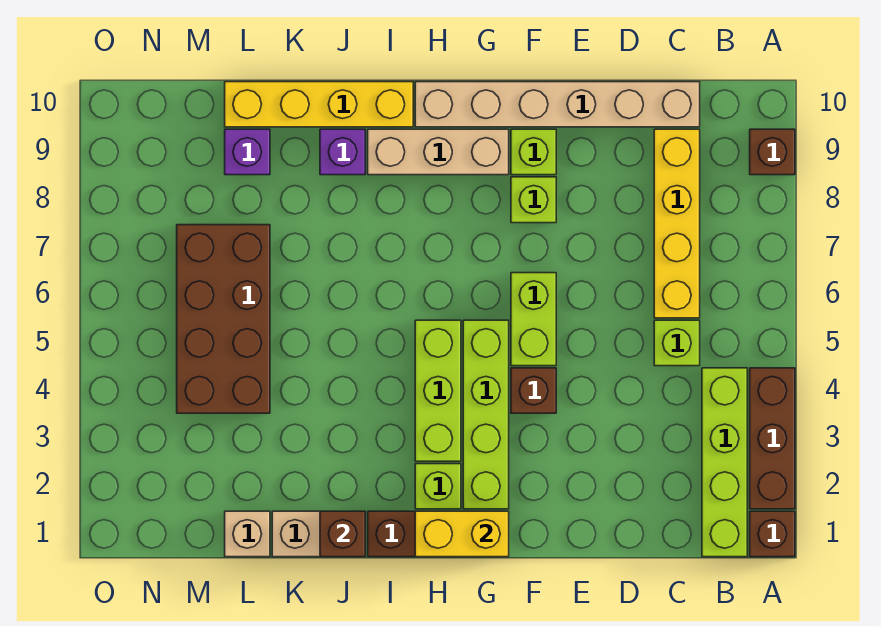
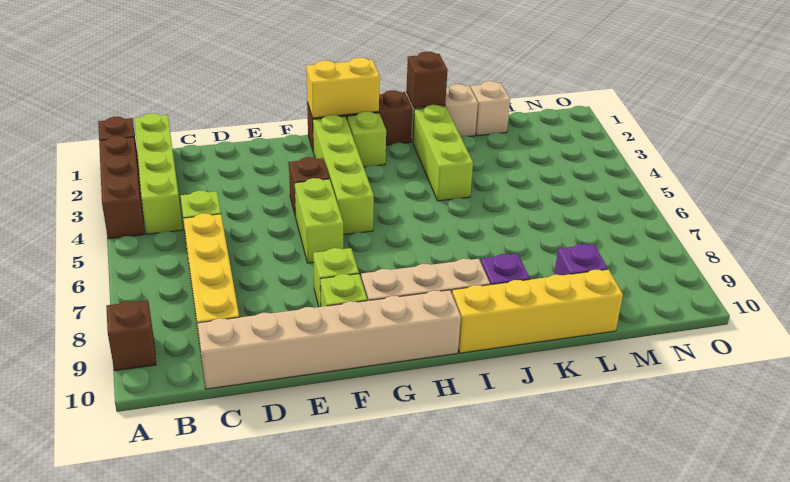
lime brick H3:H5 level 1 -> lime brick J2:J4 level 1
brown brick L4:M7 level 1 -> none

